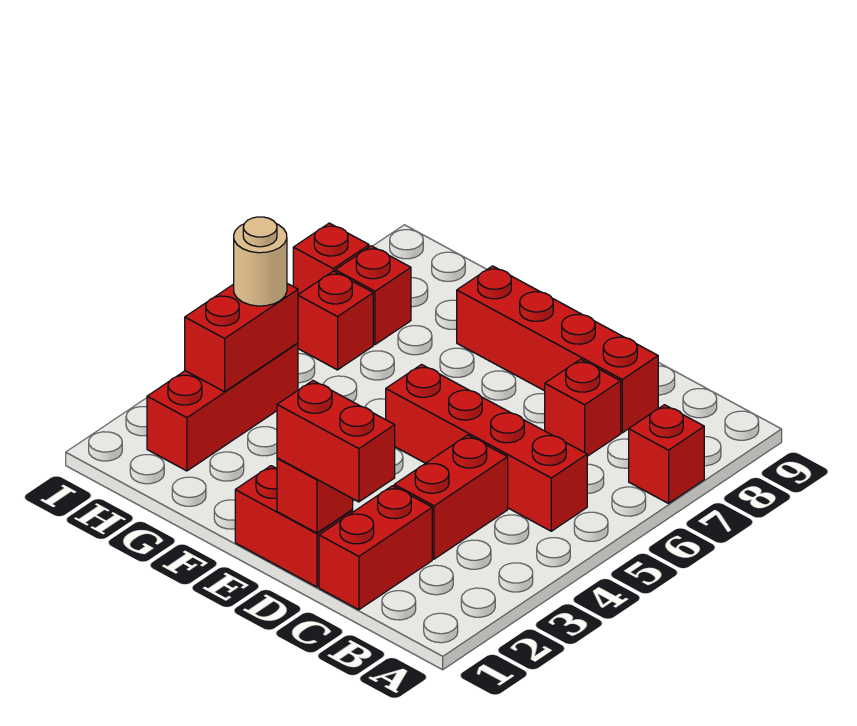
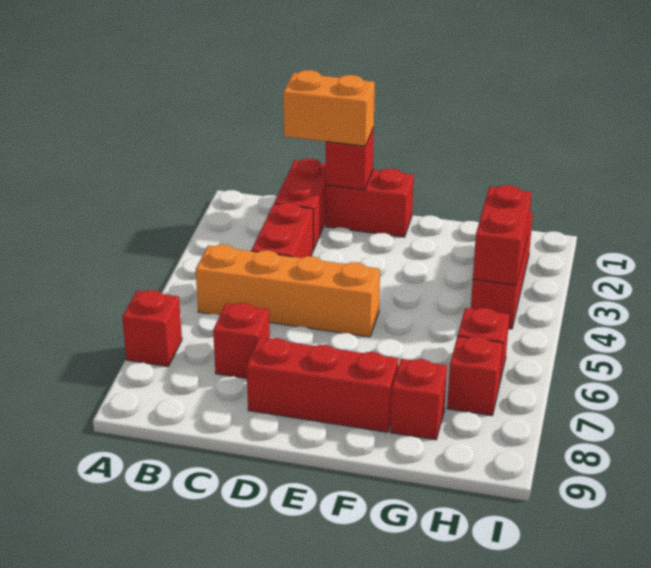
red brick B5:E5 level 1 -> orange brick B5:E5 level 1
red brick C1:D1 level 3 -> orange brick C1:D1 level 3
red brick C8:F8 level 1 -> red brick D8:F8 level 1
tan round brick H4 level 3 -> none
red brick I7 level 1 -> red brick G8 level 1

